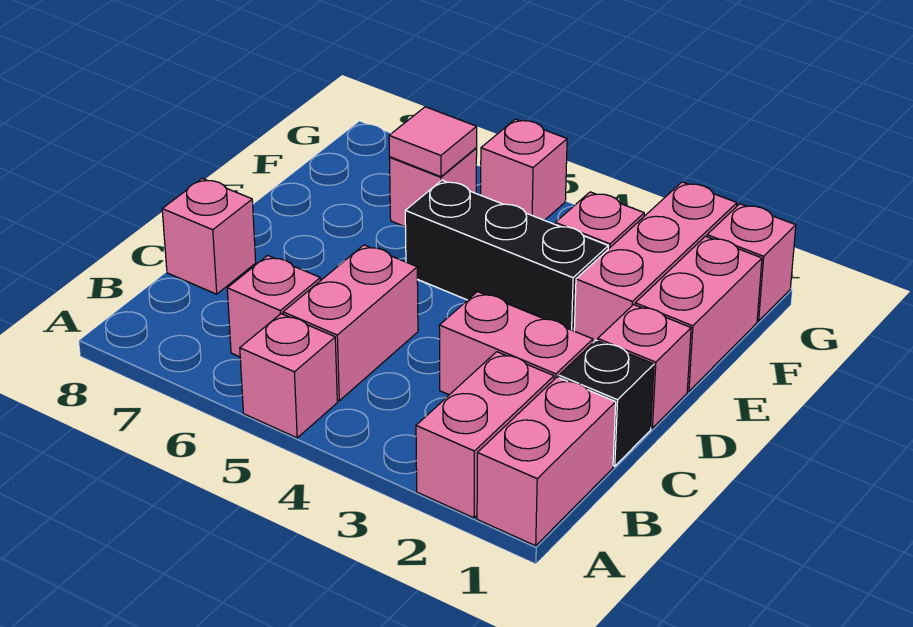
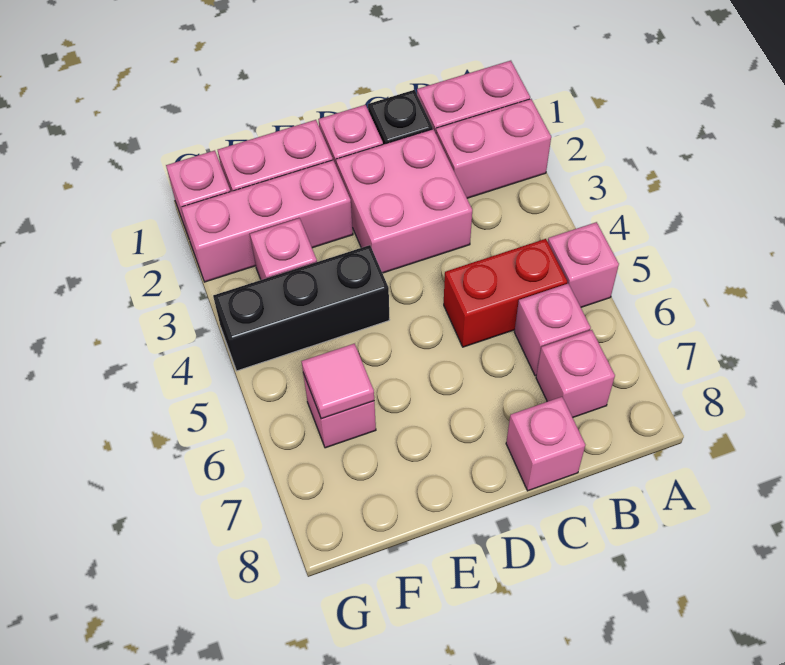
pink brick B5:C5 level 1 -> red brick B5:C5 level 1
pink brick C2:C3 level 1 -> pink brick C2:D3 level 1
black brick E3:E5 level 1 -> black brick E4:G4 level 1
pink brick G5 level 1 -> pink brick B7 level 1

